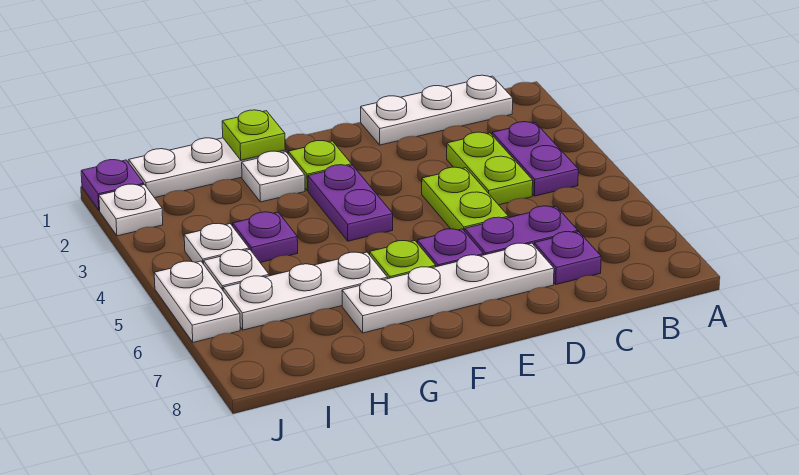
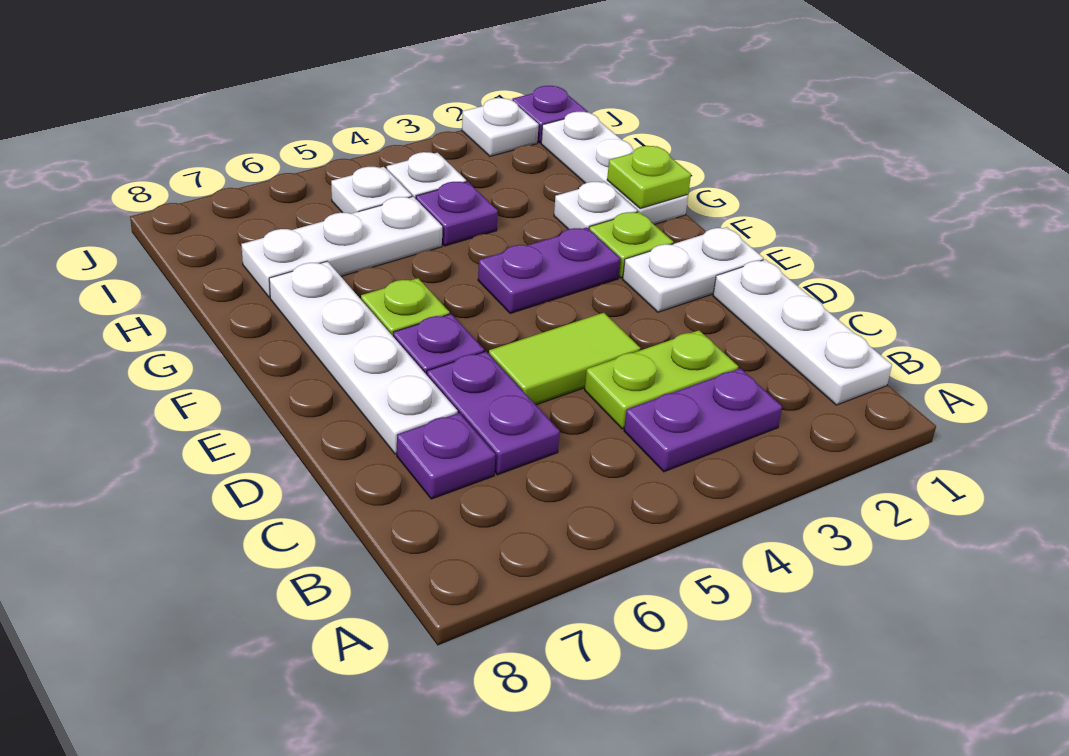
lime plate D4:D5 level 1 -> lime tile D4:D5 level 1
white plate G6:I6 level 1 -> white plate H5:H7 level 1
white plate J5:J6 level 1 -> white plate E1:E2 level 1

